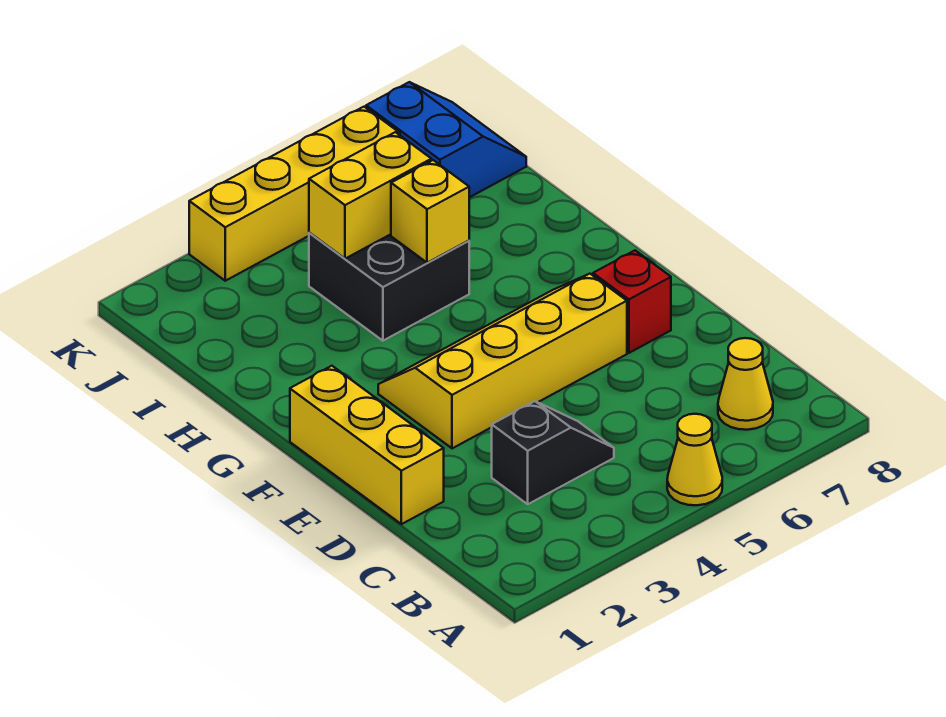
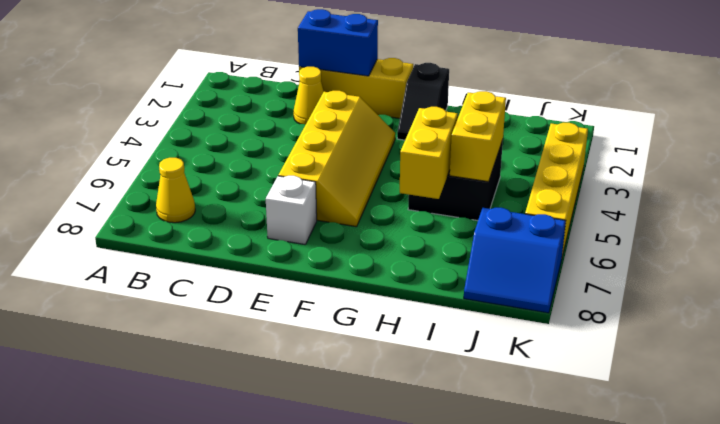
yellow cone A5 level 1 -> yellow cone D2 level 1
black slope C3:C4 level 1 top 3 -> black slope G1:G2 level 1 top 1
none -> blue brick D1:E1 level 2
red brick E7 level 1 -> white brick E7 level 1
yellow brick H5 level 2 -> yellow brick H5:H6 level 2

